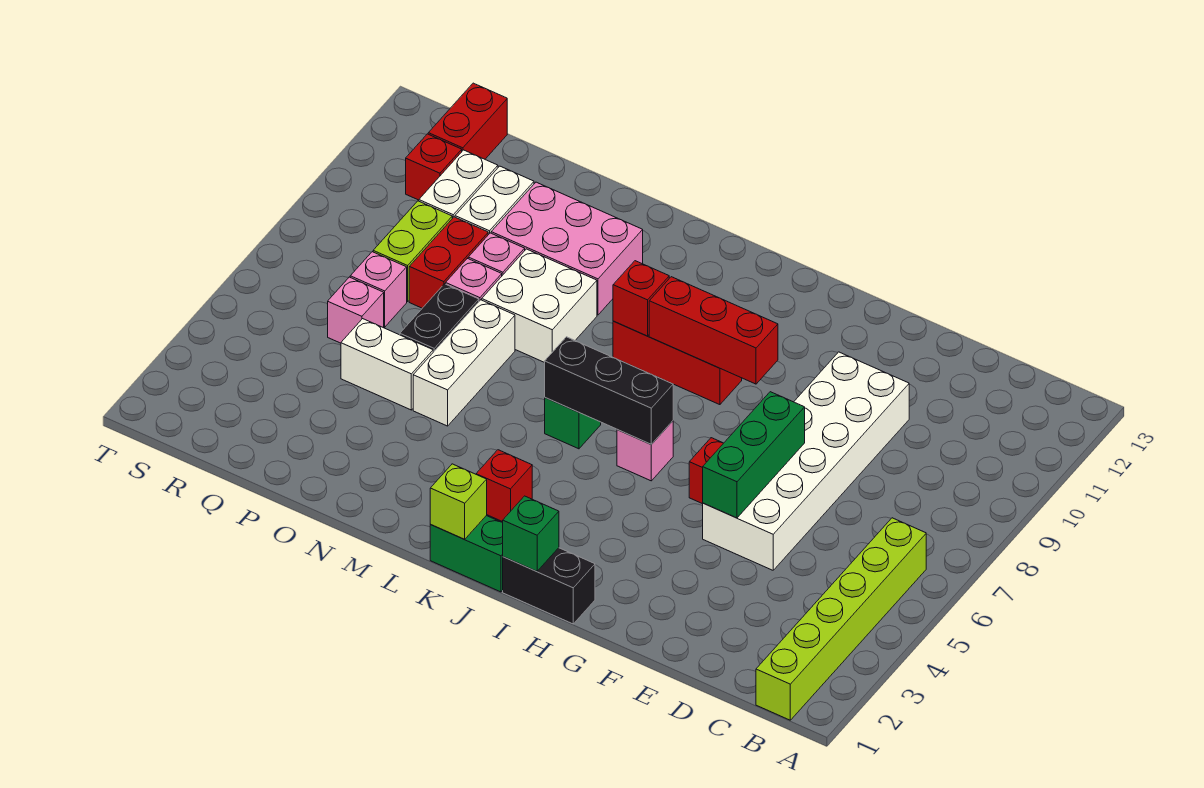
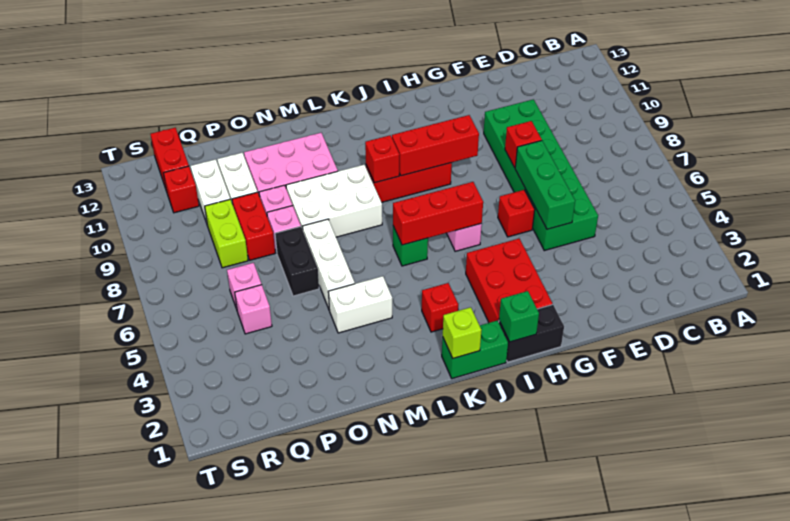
lime brick B1:B6 level 1 -> none
white brick E5:F10 level 1 -> green brick E5:F10 level 1
none -> red brick F8 level 2
none -> red brick H2:I4 level 1
black brick I6:K6 level 2 -> red brick I6:K6 level 2
white brick M8:N9 level 1 -> white brick L8:N9 level 1
white brick O5:P5 level 1 -> white brick M4:N4 level 1
pink brick Q7 level 1 -> pink brick Q5 level 1

